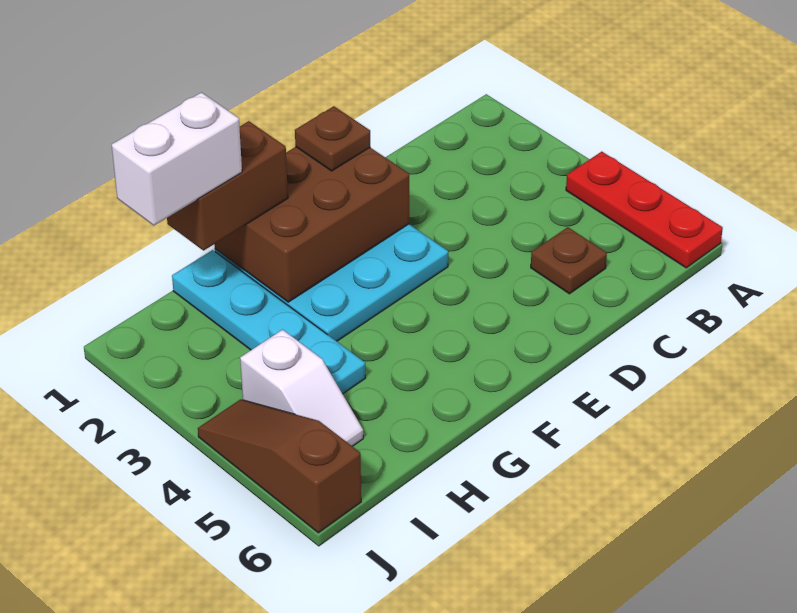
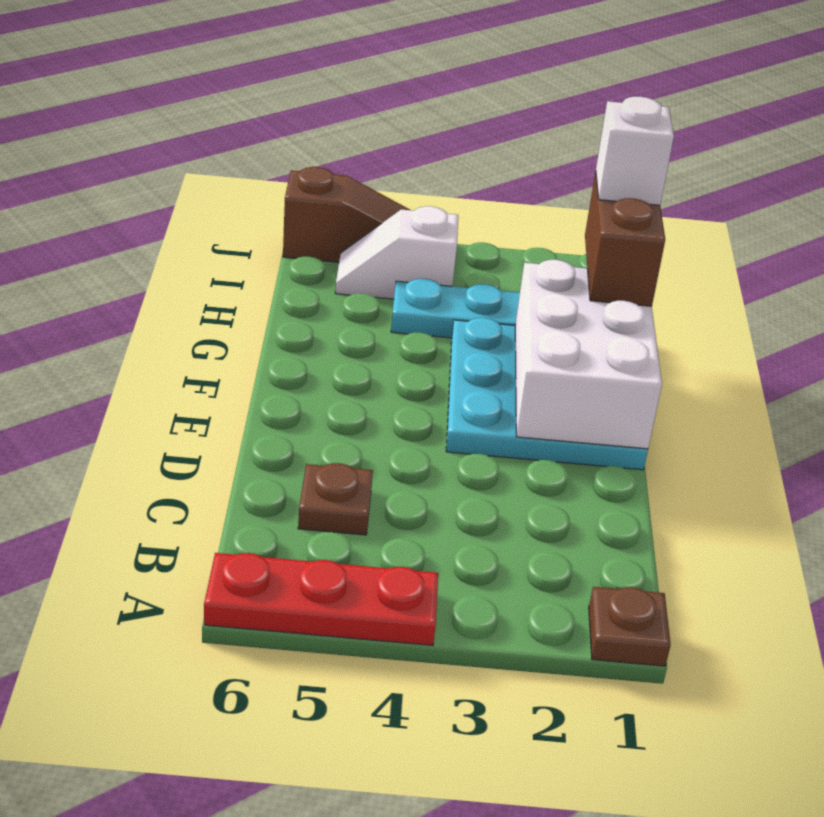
brown brick E1:G2 level 2 -> white brick E1:G2 level 2
brown plate E1 level 3 -> brown plate A1 level 1
white brick H1:I1 level 4 -> white brick H1 level 4

